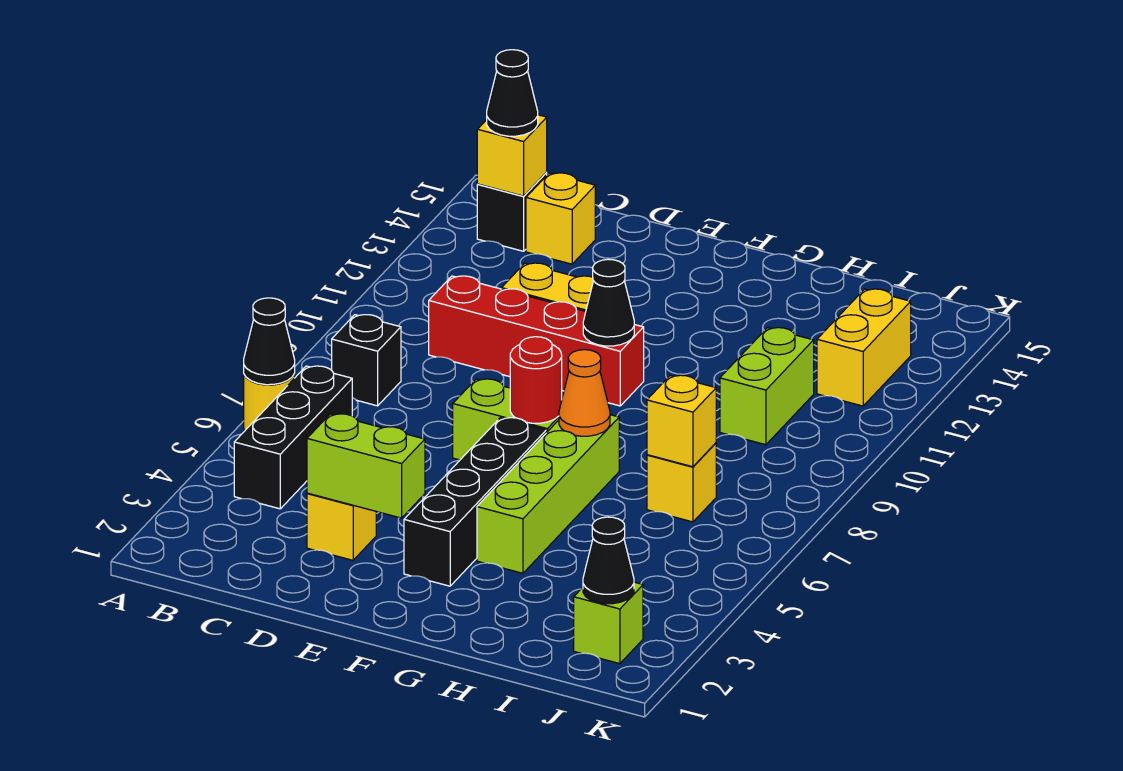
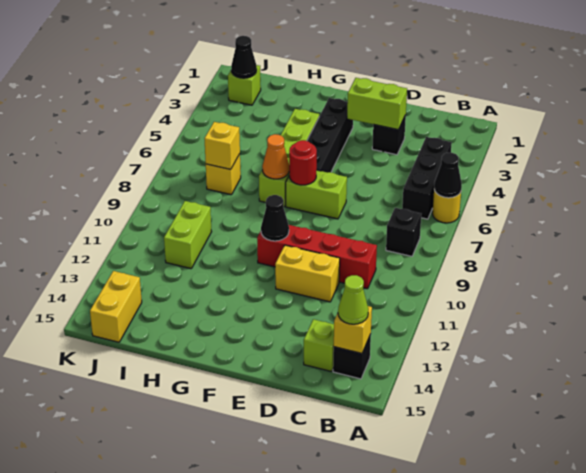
black cone B14 level 3 -> lime cone B14 level 3
yellow brick C14 level 1 -> lime brick C14 level 1
yellow brick D3 level 1 -> black brick D3 level 1
yellow brick J12:J13 level 1 -> yellow brick J14:J15 level 1

